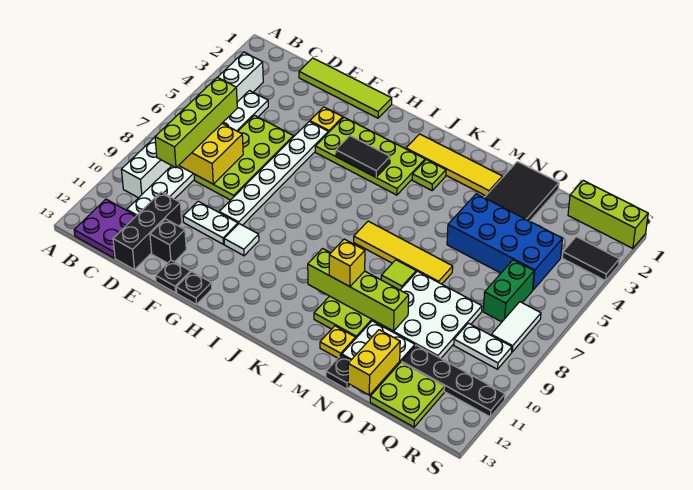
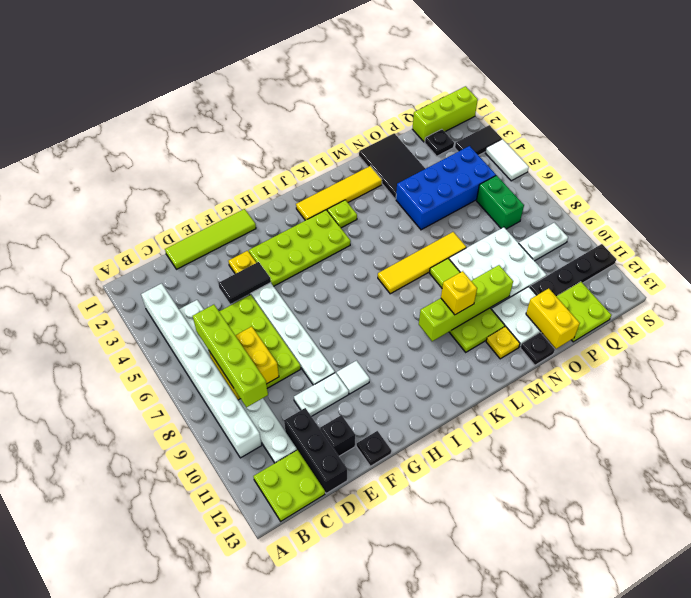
purple plate B12:C13 level 1 -> lime plate B12:C13 level 1
black plate G13 level 1 -> black plate Q2 level 1
black tile H4:I4 level 2 -> black tile E4:F4 level 2
white tile R7:R8 level 1 -> white tile S4:S5 level 1

